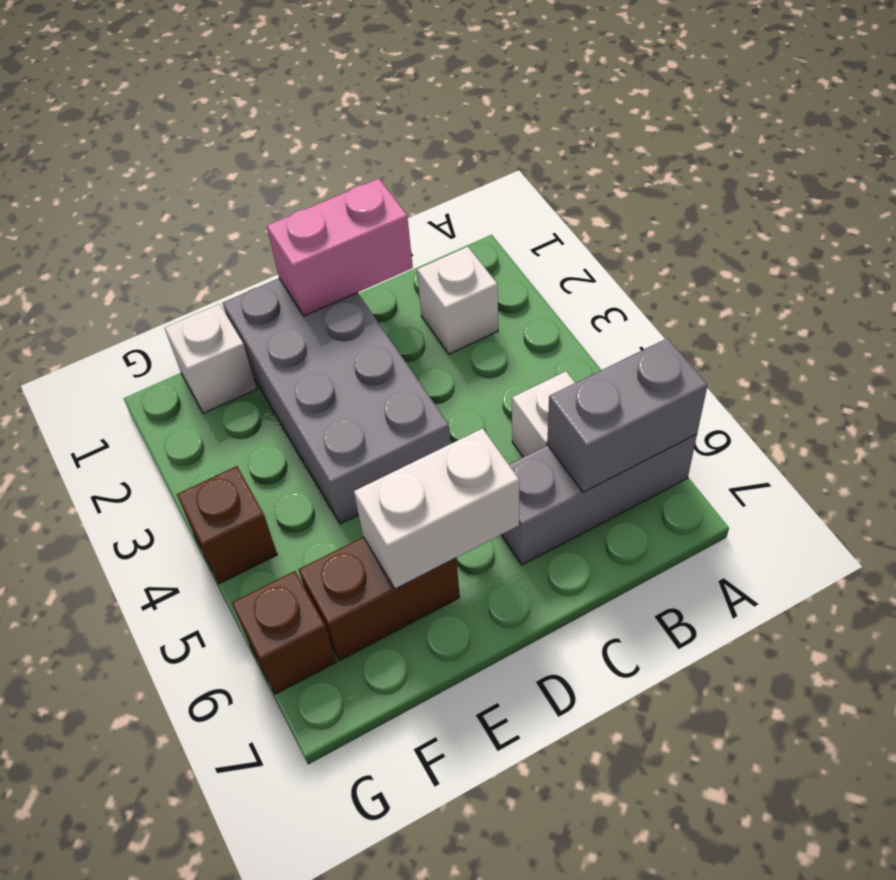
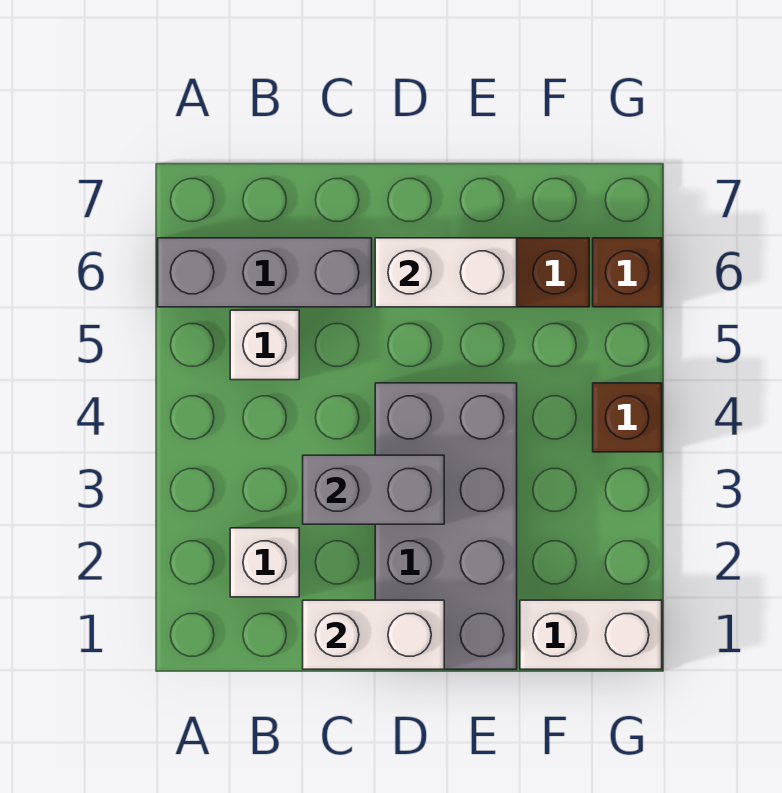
grey brick A6:B6 level 2 -> grey brick C3:D3 level 2
pink brick C1:D1 level 2 -> white brick C1:D1 level 2
white brick F1 level 1 -> white brick F1:G1 level 1

